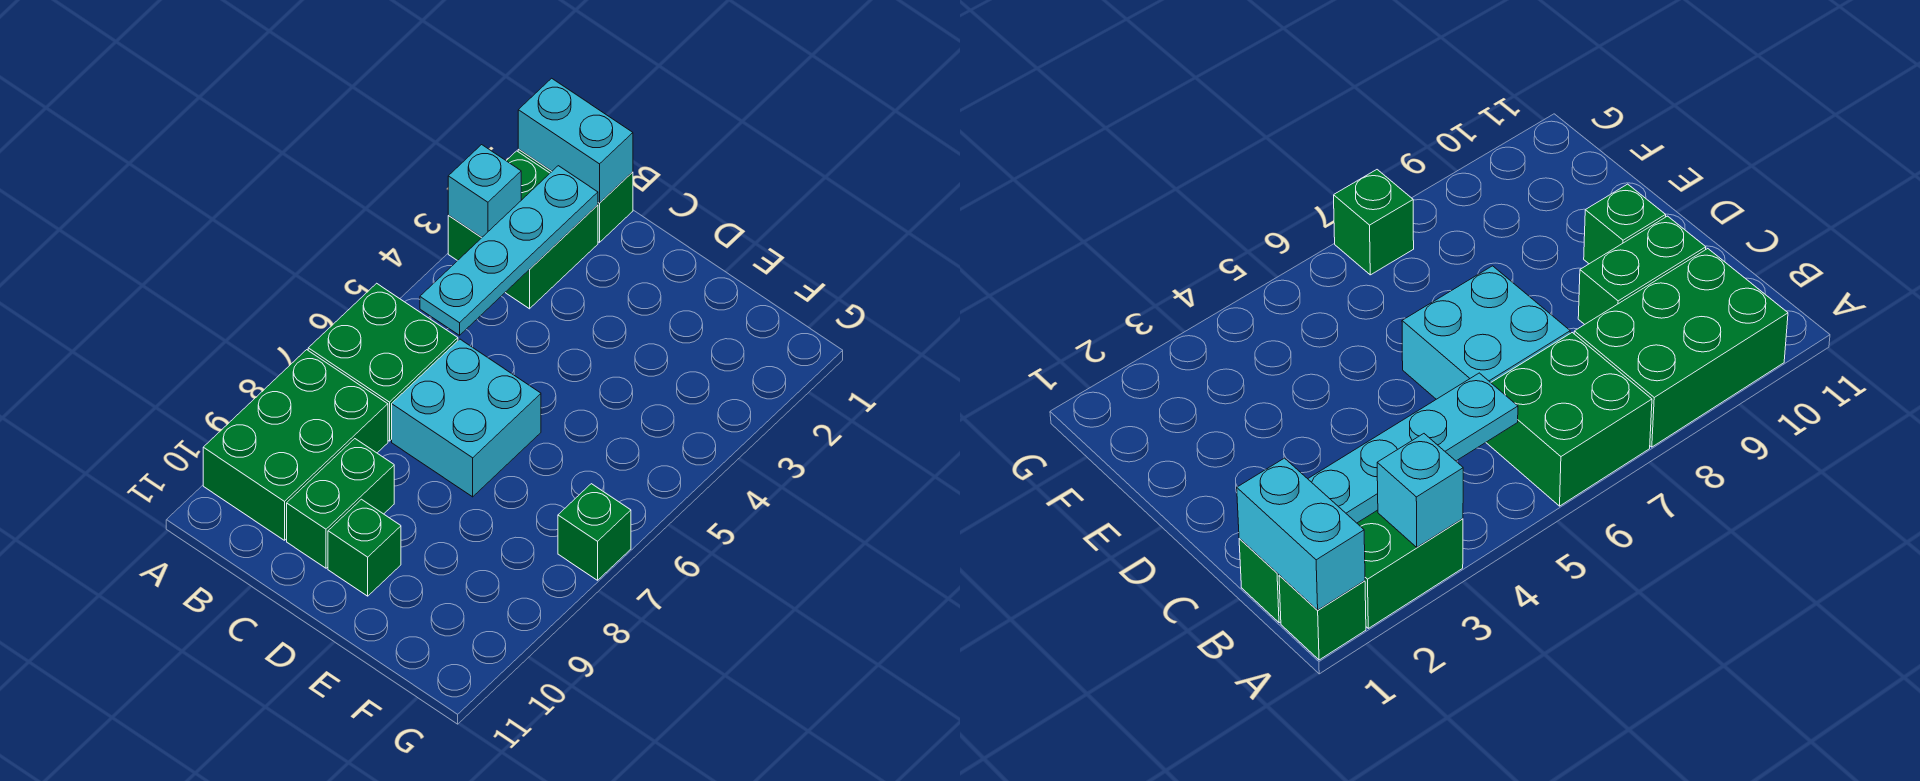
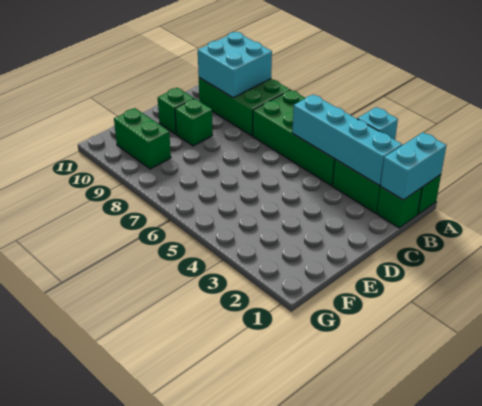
green brick A6:B7 level 1 -> green brick A4:B7 level 1
cyan plate B2:B5 level 2 -> cyan brick B2:B5 level 2
cyan brick C6:D7 level 1 -> cyan brick A9:B10 level 2
green brick C9:C10 level 1 -> green brick F9:F10 level 1
green brick G7 level 1 -> green brick D9 level 1

